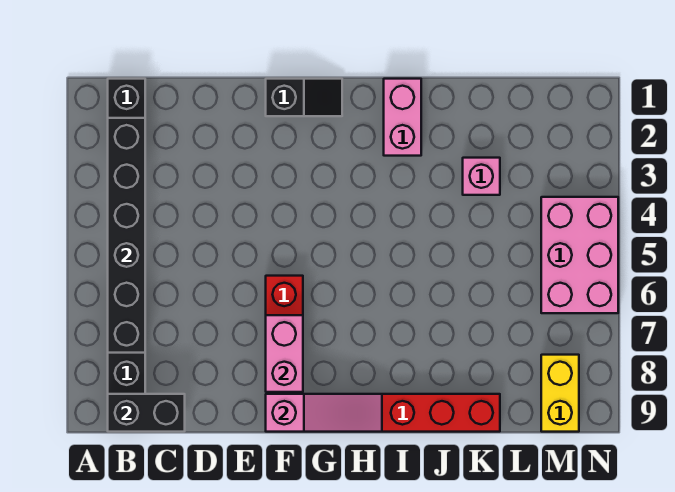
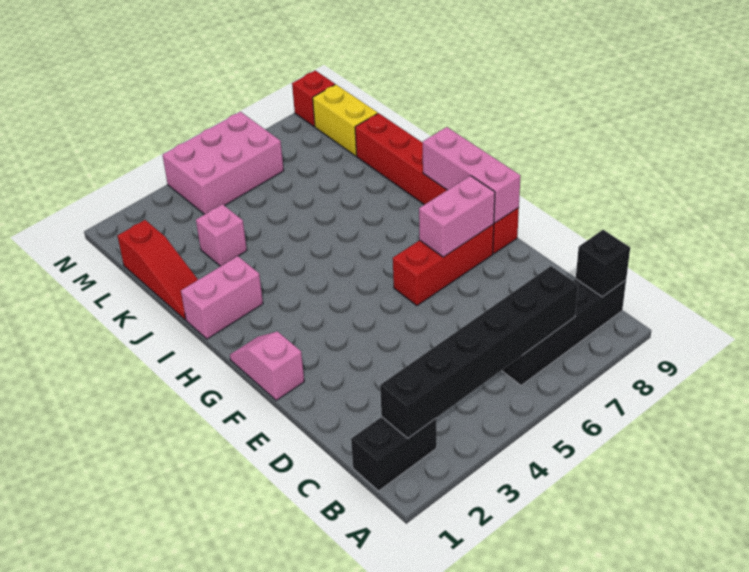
black brick B9:C9 level 2 -> black brick B9 level 2
black slope F1:G1 level 1 top F -> pink slope F1:G1 level 1 top F
pink slope F9:H9 level 2 top F -> pink brick F9:H9 level 2
none -> red slope J1:L1 level 1 top L
yellow brick M8:M9 level 1 -> yellow brick L9:M9 level 1
none -> red brick N9 level 1

